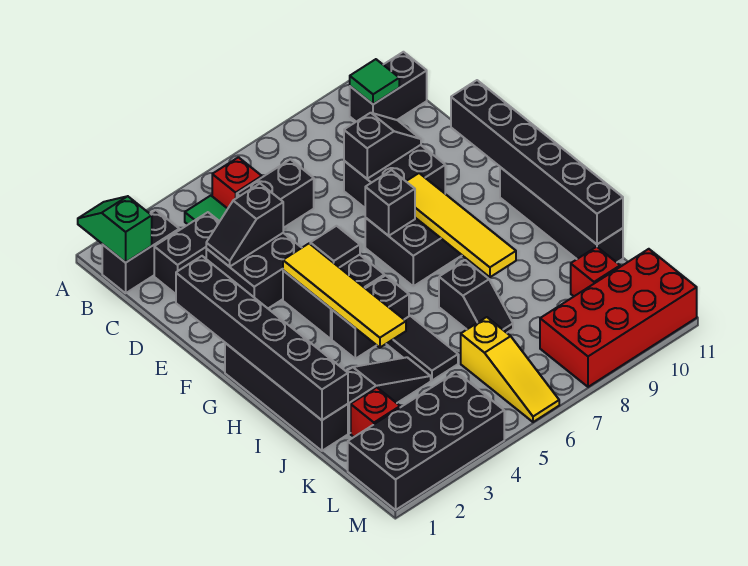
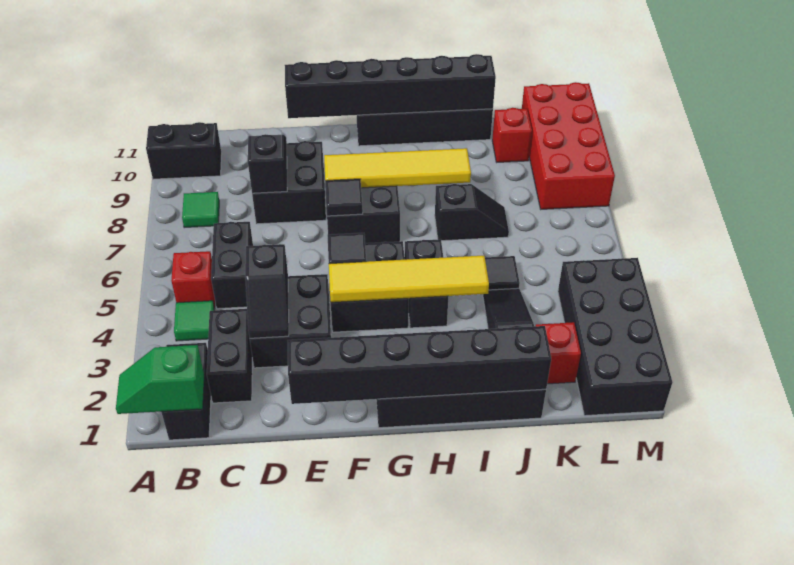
black brick B10:B11 level 1 -> black brick A10:B10 level 1
green tile B10 level 2 -> green tile B8 level 1
black brick F7 level 2 -> black tile F7 level 2
yellow slope K6:M6 level 1 top K -> none

